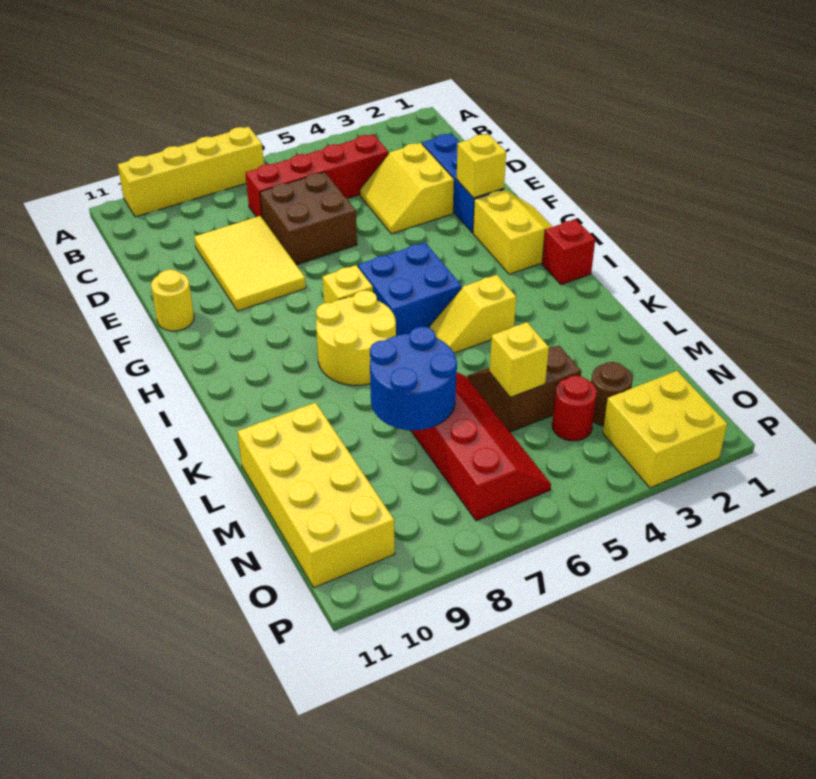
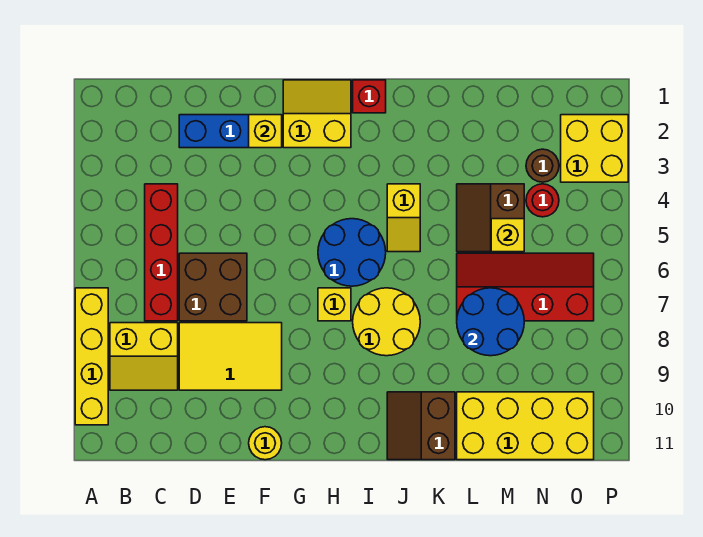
yellow slope D3:E4 level 1 top 3 -> yellow slope B8:C9 level 1 top 8
blue brick H5:I6 level 1 -> blue round brick H5:I6 level 1
none -> brown slope J10:K11 level 1 top K

